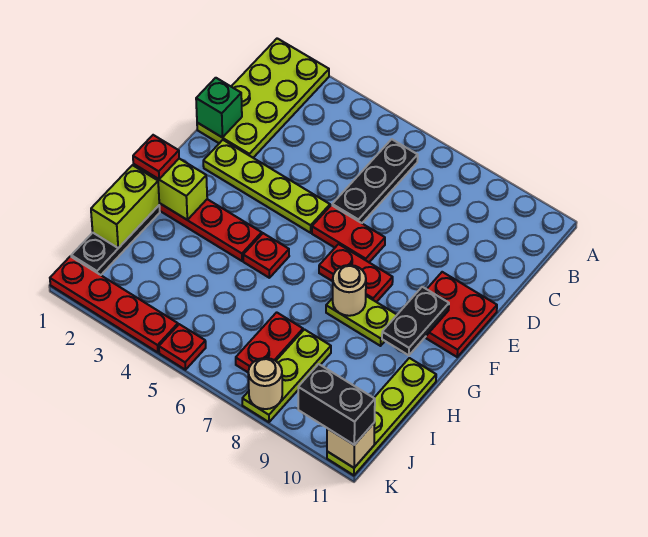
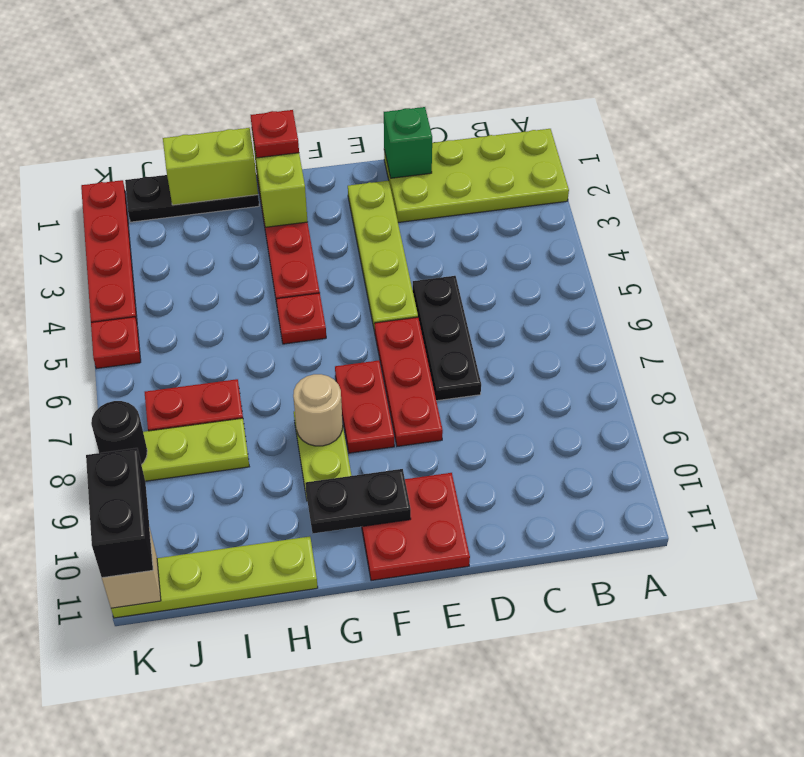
black plate B6:D6 level 1 -> black plate D5:D7 level 1
red plate E6:E7 level 1 -> red plate E6:E8 level 1
tan round brick K8 level 2 -> black round brick K8 level 2

